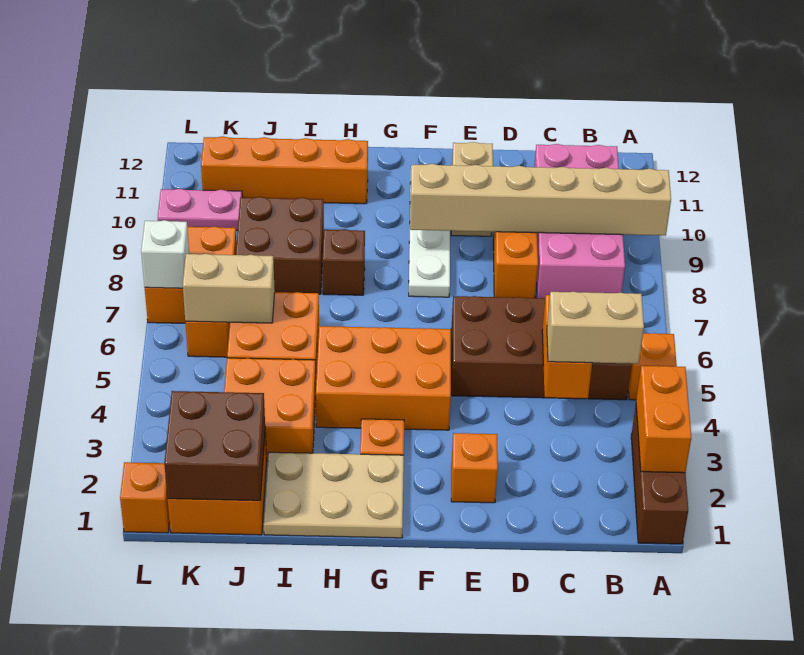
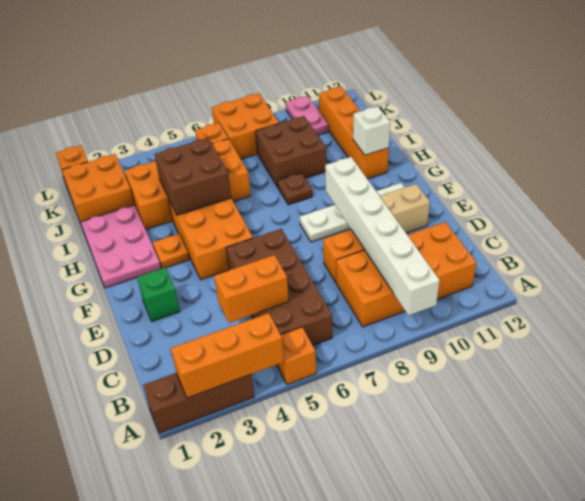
orange brick A2:A3 level 2 -> orange brick A2:A4 level 2
tan brick A9:F9 level 2 -> white brick A9:F9 level 2
tan brick B4:C4 level 3 -> none
pink brick B8:C11 level 1 -> orange brick B8:C11 level 1
orange brick E2 level 1 -> green brick E2 level 1
tan plate G1:I2 level 1 -> pink plate G1:I2 level 1
brown brick H8 level 1 -> brown plate H8 level 1
brown brick J1:K2 level 2 -> brown brick H4:I5 level 2
tan brick J6:K6 level 2 -> none
white brick L7 level 2 -> white brick H11 level 2

